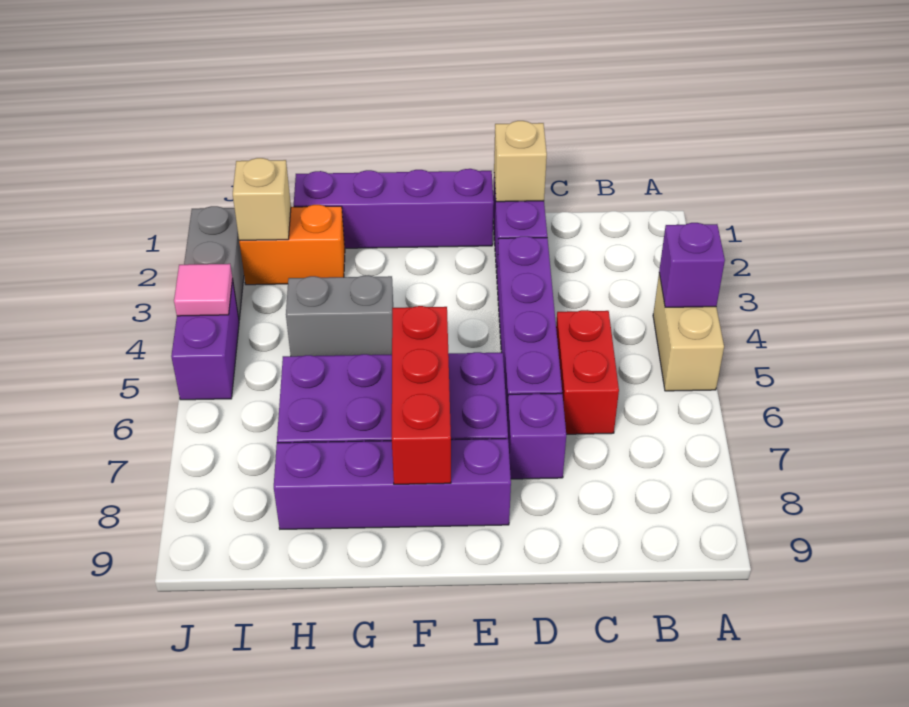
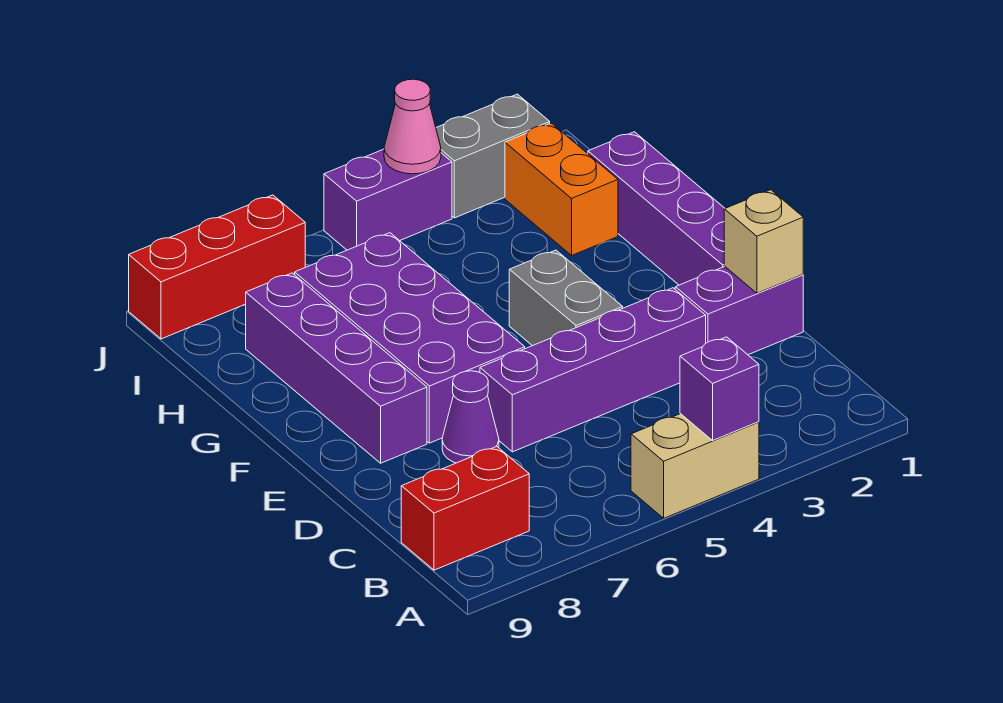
red brick C5:C6 level 1 -> red brick B8:B9 level 1
purple brick D7 level 1 -> purple cone D7 level 1
red brick F6:F8 level 2 -> red brick J7:J9 level 1
grey brick G4:H4 level 1 -> grey brick E4:F4 level 1
tan brick I2 level 2 -> none
pink tile J4 level 2 -> pink cone J4 level 2

